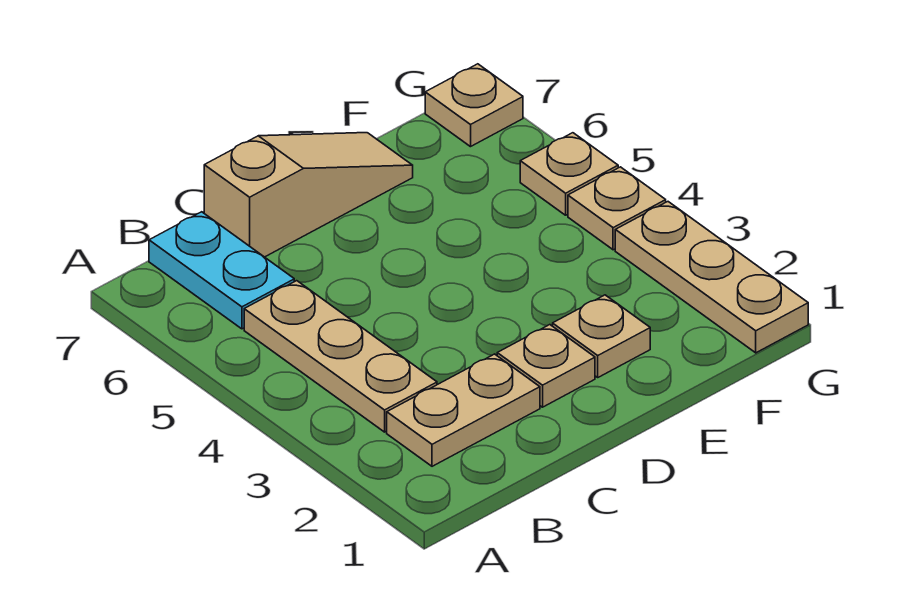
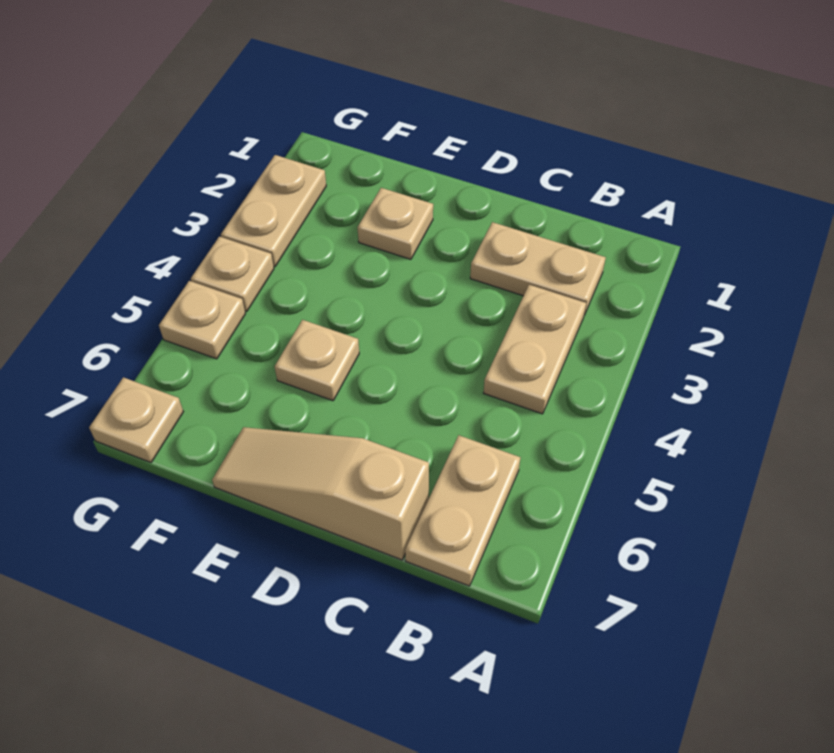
tan plate B3:B5 level 1 -> tan plate B3:B4 level 1
cyan plate B6:B7 level 1 -> tan plate B6:B7 level 1
tan plate D2 level 1 -> tan plate E5 level 1
tan plate G1:G3 level 1 -> tan plate G2:G3 level 1

